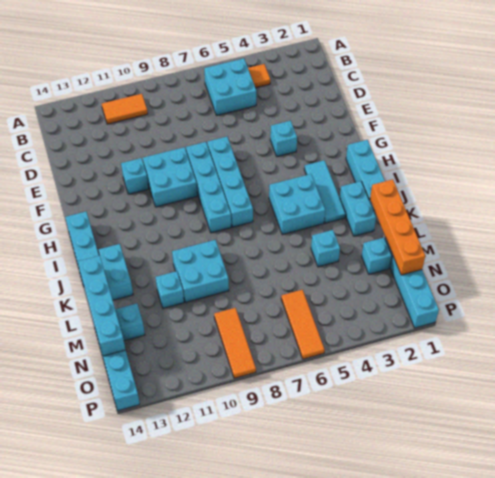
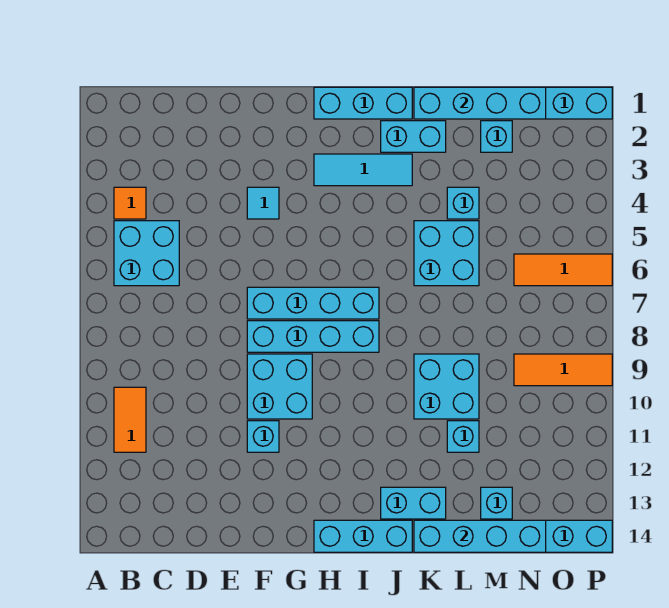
cyan brick F4 level 1 -> cyan tile F4 level 1
cyan brick I4:J5 level 1 -> cyan brick K5:L6 level 1
orange brick K1:N1 level 2 -> cyan brick K1:N1 level 2

